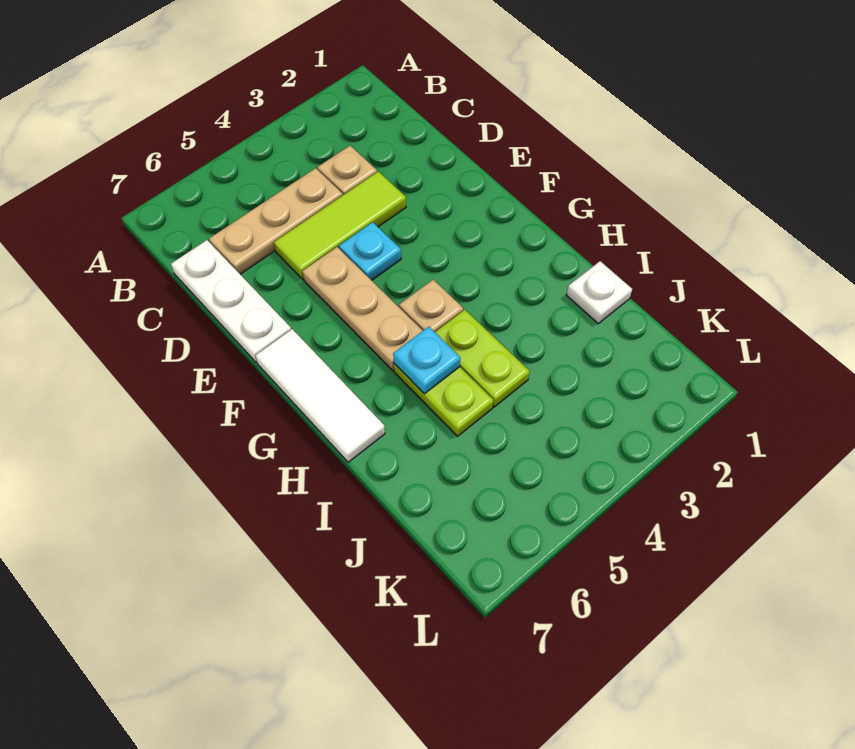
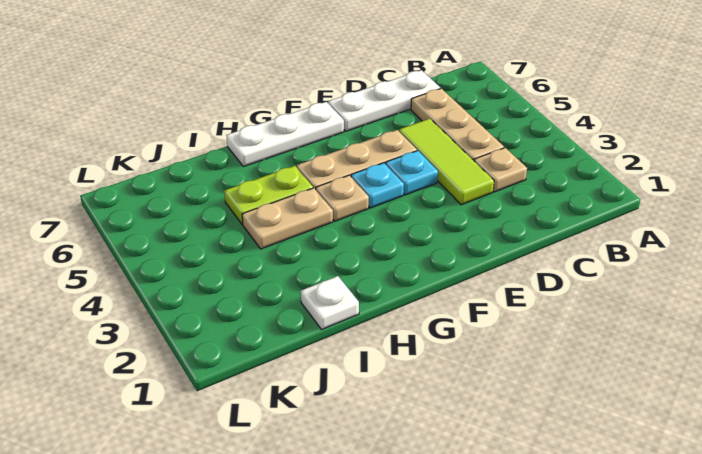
white tile F7:H7 level 1 -> white plate F7:H7 level 1
lime plate H4:I4 level 1 -> tan plate H4:I4 level 1
cyan plate H5 level 2 -> cyan plate F4 level 1

